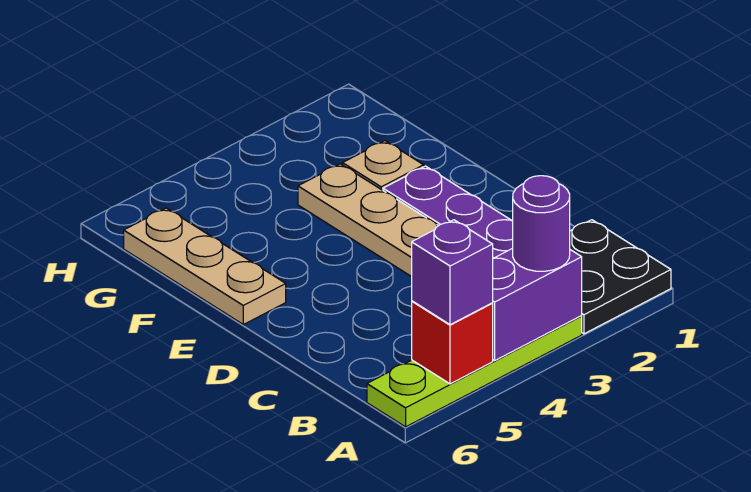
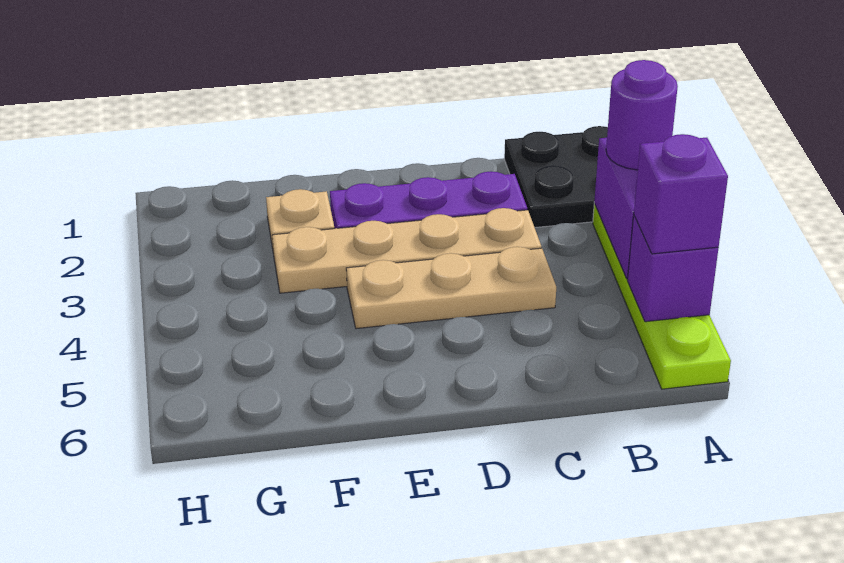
red brick A5 level 2 -> purple brick A5 level 2
tan plate E6:G6 level 1 -> tan plate C4:E4 level 1

